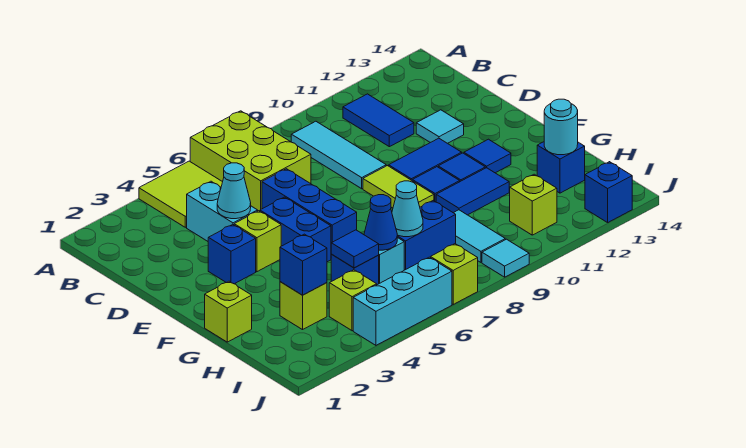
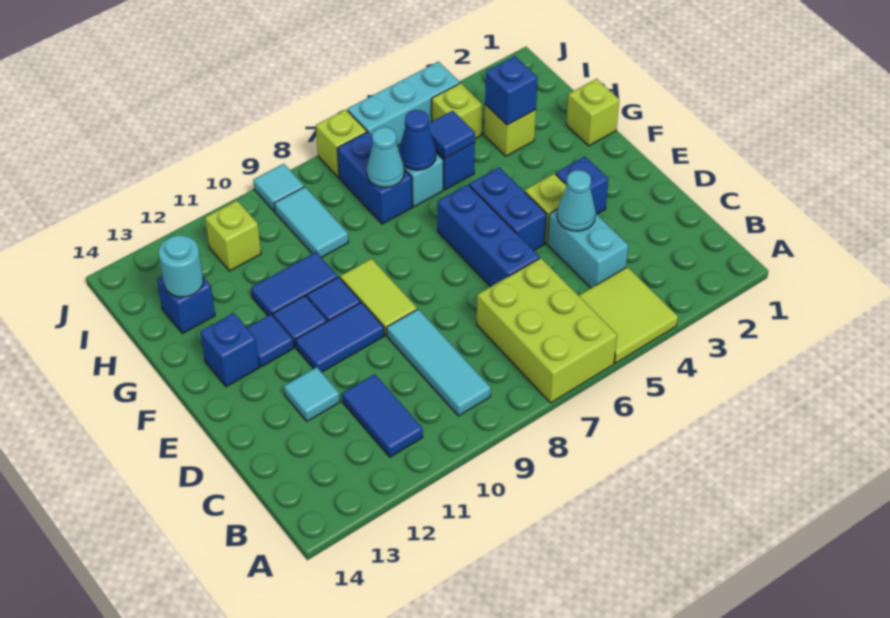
blue brick H7:H8 level 1 -> blue brick H7:I7 level 1
blue brick J13 level 1 -> blue brick F13 level 1

